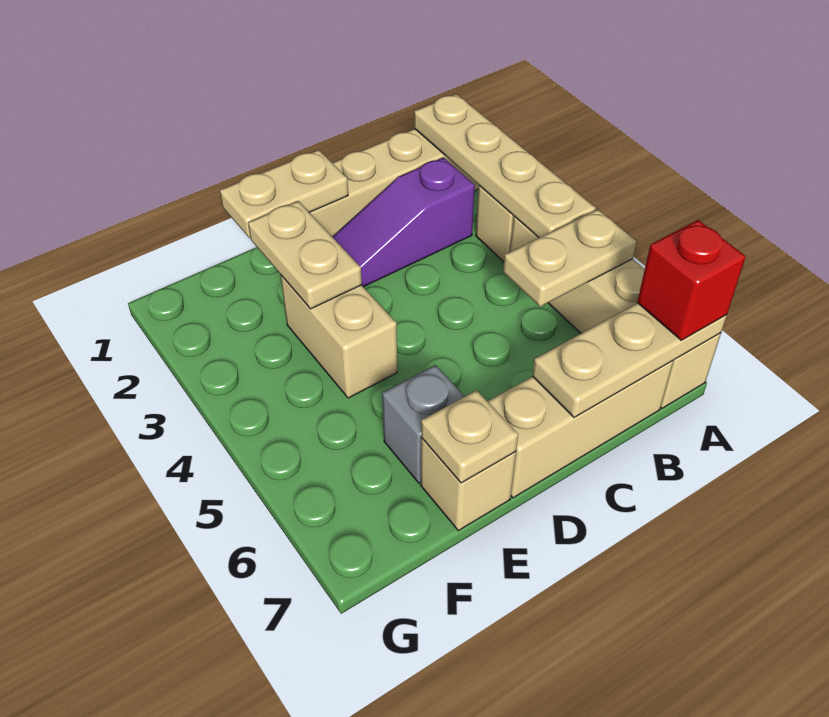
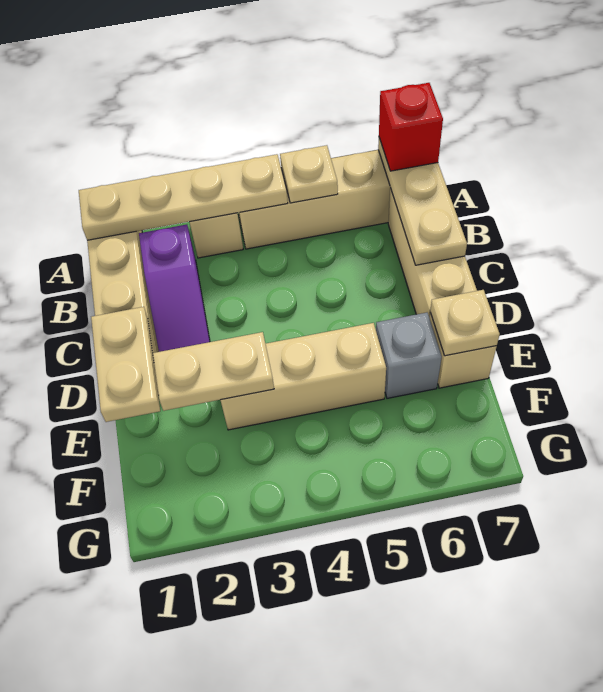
tan plate A5:B5 level 2 -> tan plate A5 level 2
tan brick E3:E4 level 1 -> tan brick E3:E5 level 1

